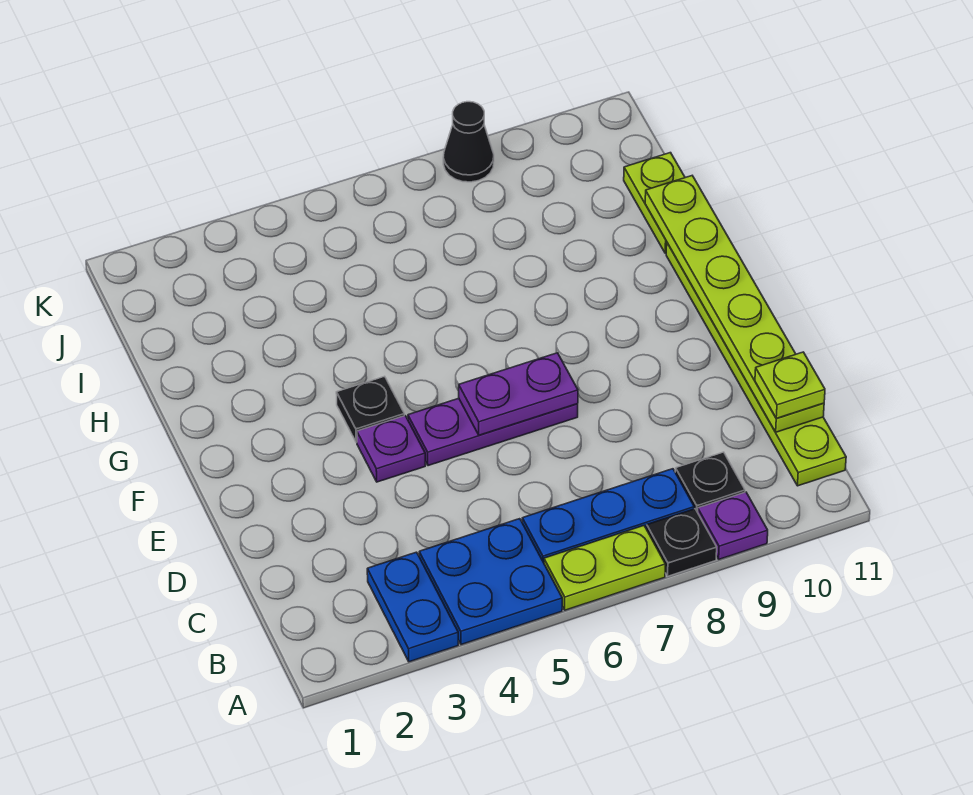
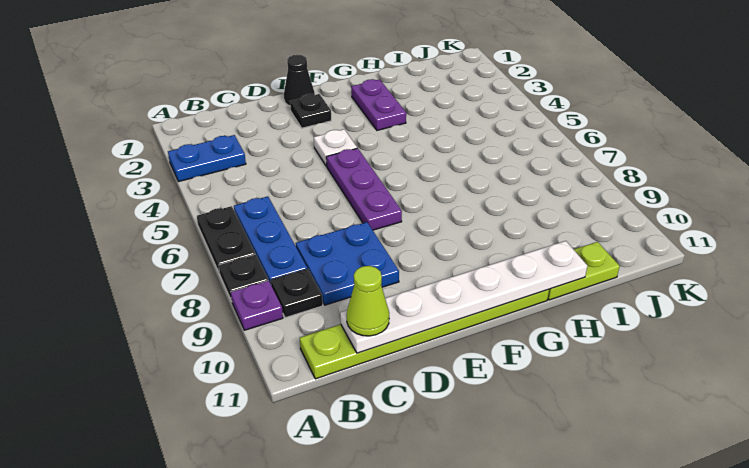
blue plate A4:B5 level 1 -> blue plate C8:D9 level 1
lime plate A6:A7 level 1 -> black plate A6:A7 level 1
lime plate C11:H11 level 2 -> white plate C11:H11 level 2
lime plate C11 level 3 -> lime cone C11 level 3
purple plate E4 level 1 -> white plate E4 level 1
purple plate E6:E7 level 2 -> purple plate G2:G3 level 1
black plate F4 level 1 -> black plate E2 level 1
black cone K8 level 1 -> black cone E1 level 1

